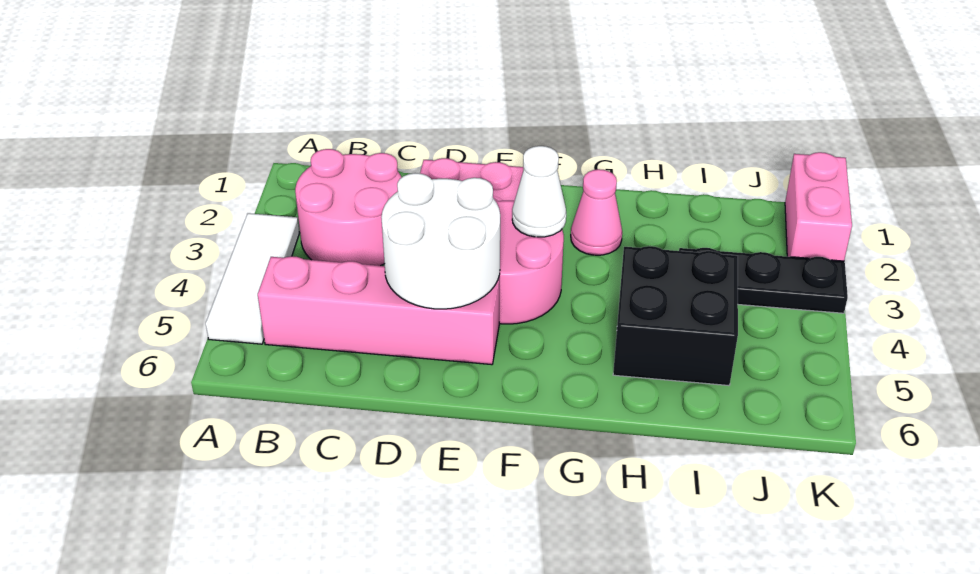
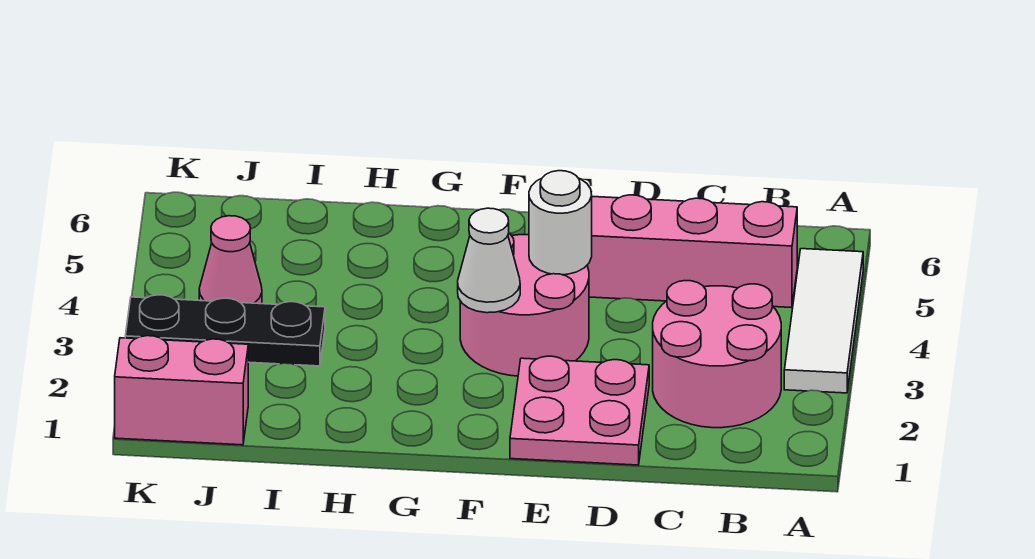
white round brick D4:E5 level 2 -> white round brick E4 level 2
pink cone G2 level 1 -> pink cone J4 level 1
black brick H4:I5 level 1 -> none
pink brick K1:K2 level 1 -> pink brick J1:K1 level 1

